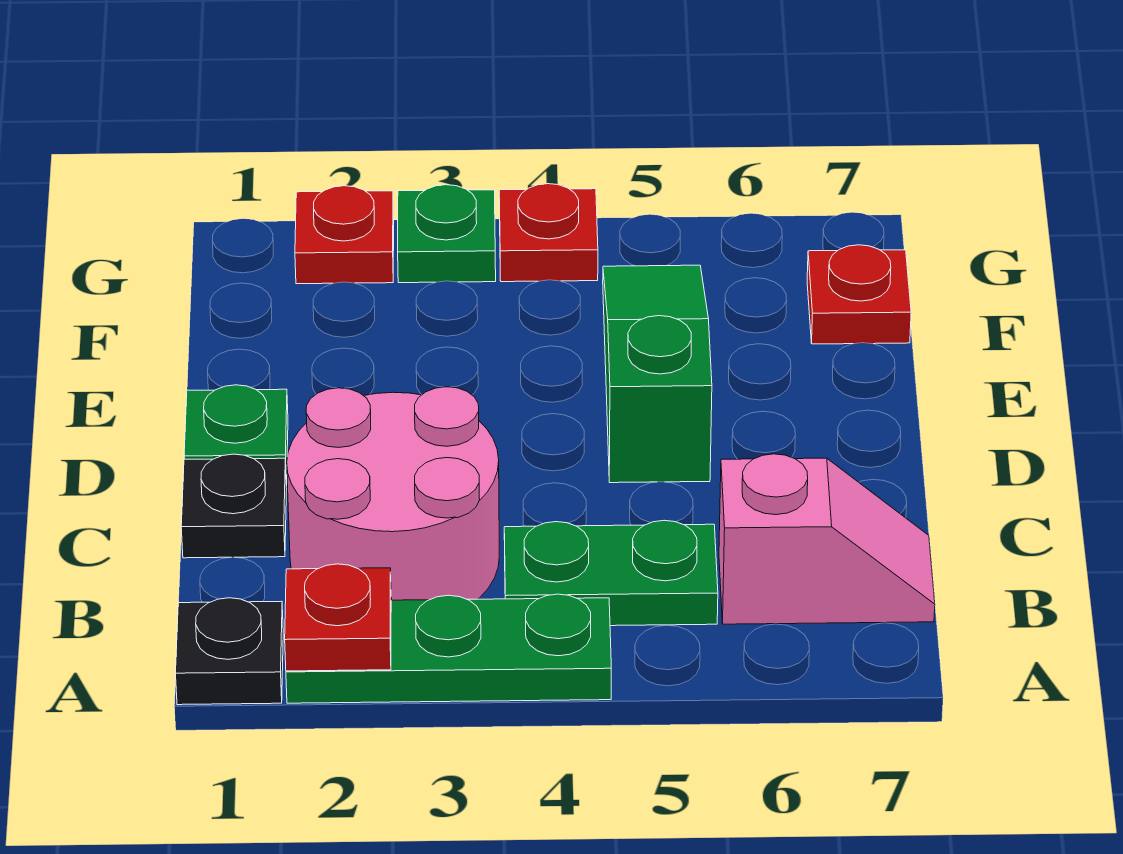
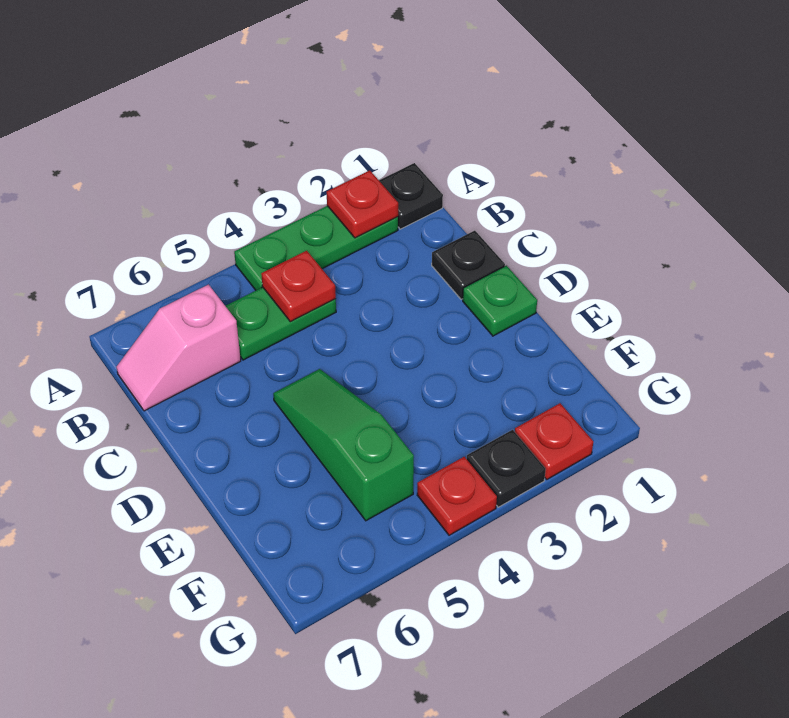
pink round brick B2:C3 level 1 -> none
green slope D5:F5 level 1 top D -> green slope D5:F5 level 1 top F
red plate F7 level 1 -> red plate B4 level 2
green plate G3 level 1 -> black plate G3 level 1

